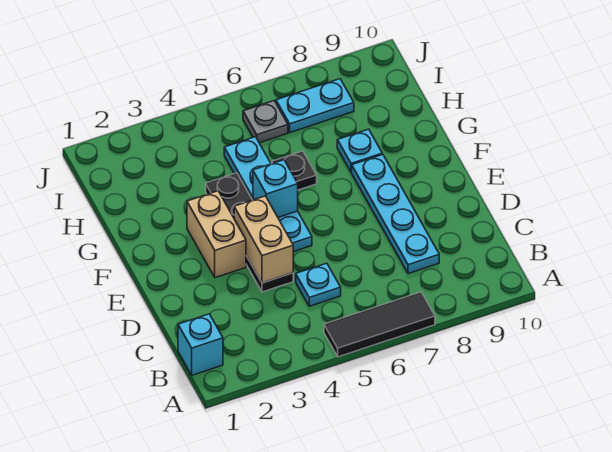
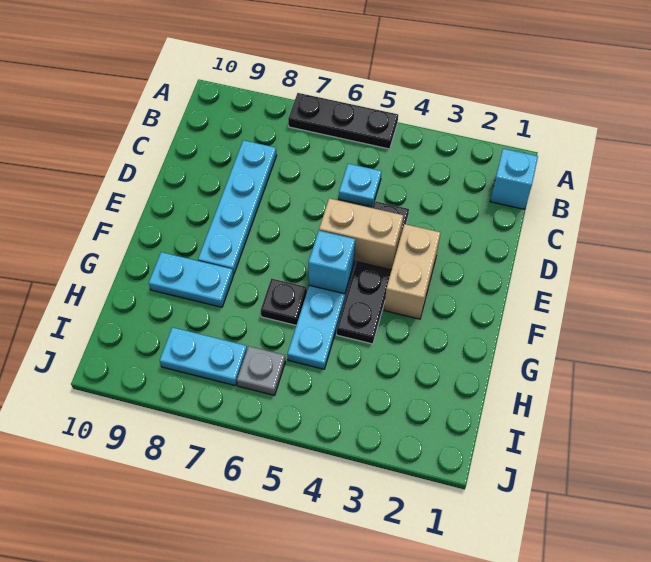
black tile A5:A7 level 1 -> black plate A5:A7 level 1
tan brick D4:E4 level 2 -> tan brick E4:E5 level 2
cyan plate G8 level 1 -> cyan plate G8:G9 level 1

